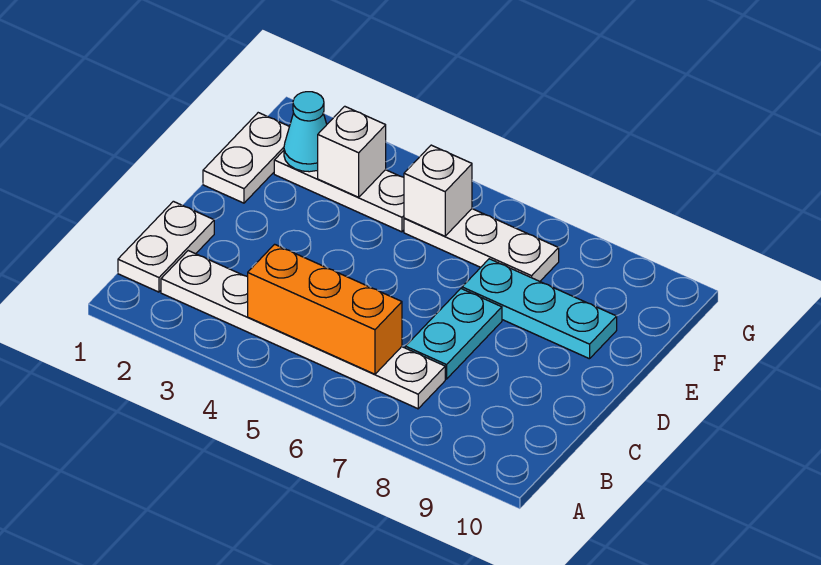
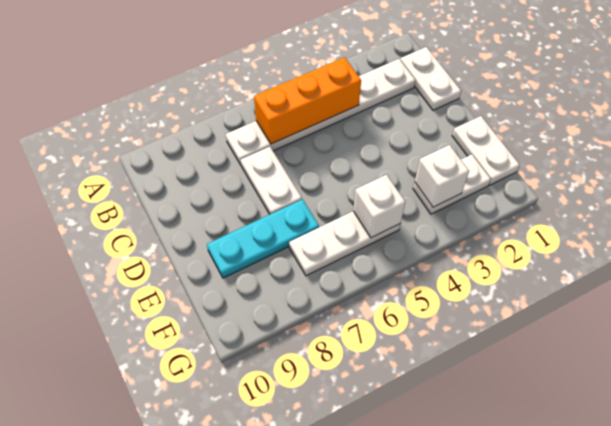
cyan plate C7:D7 level 1 -> white plate C7:D7 level 1
white plate F2:F4 level 1 -> white plate F2:F3 level 1
cyan cone F2 level 2 -> none

